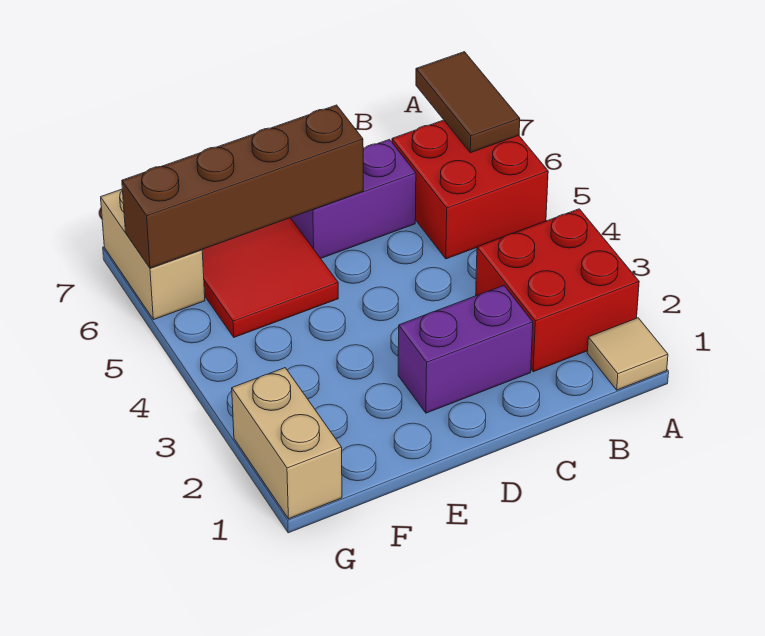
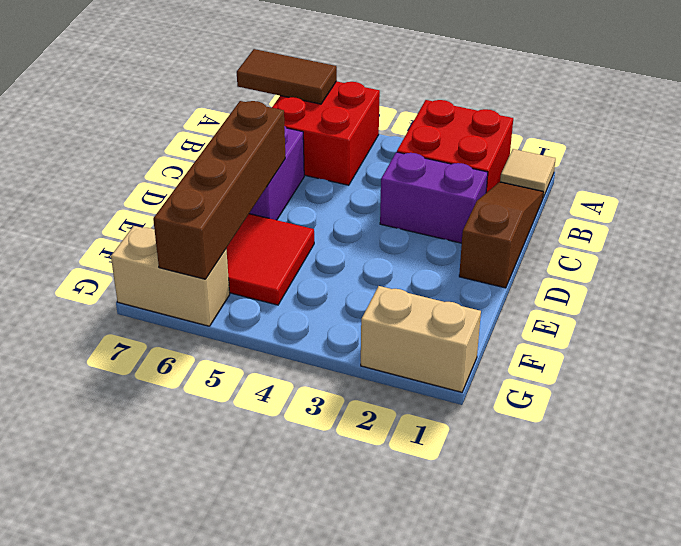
none -> brown slope B1:D1 level 1 top D
purple brick C2:D2 level 1 -> purple brick C2:C3 level 1

